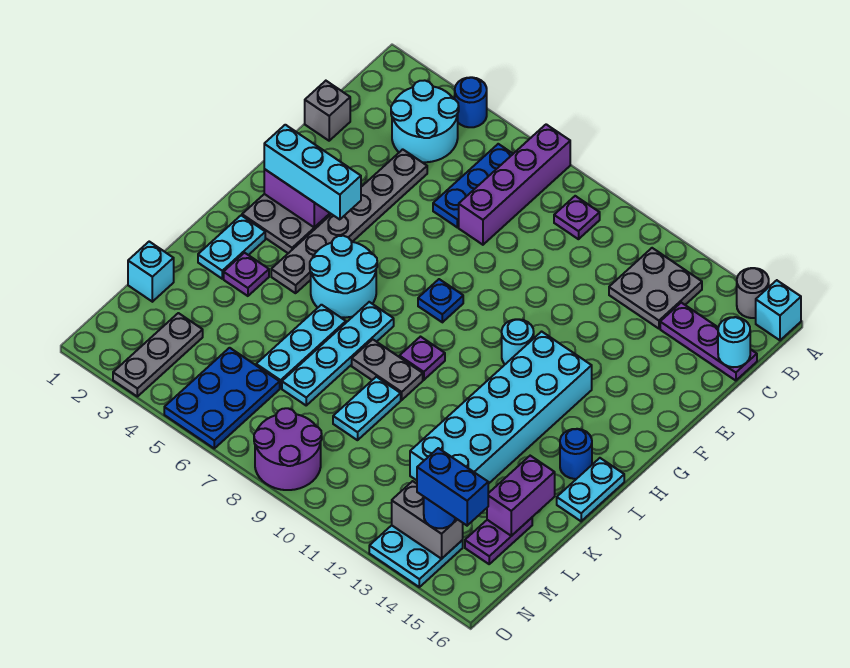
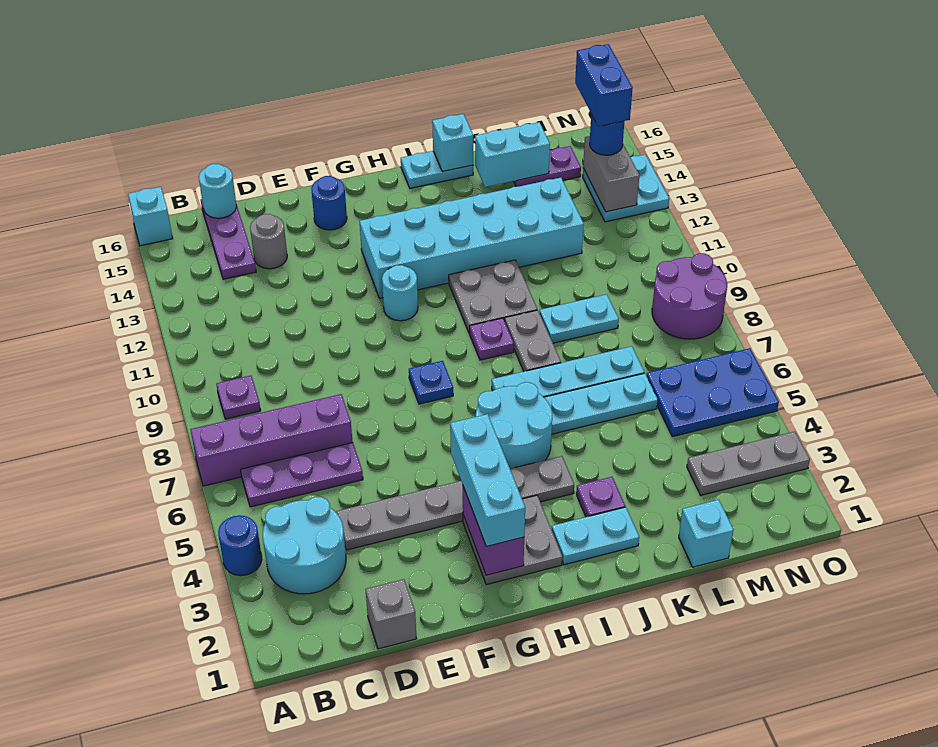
grey round brick A15 level 1 -> grey round brick D14 level 1
blue plate B6:D6 level 1 -> purple plate B6:D6 level 1
grey plate B12:C13 level 1 -> grey plate I10:J11 level 1
blue round brick I15 level 1 -> blue round brick F15 level 1
none -> cyan brick J16 level 2
purple brick K15:L15 level 2 -> cyan brick K15:L15 level 2

